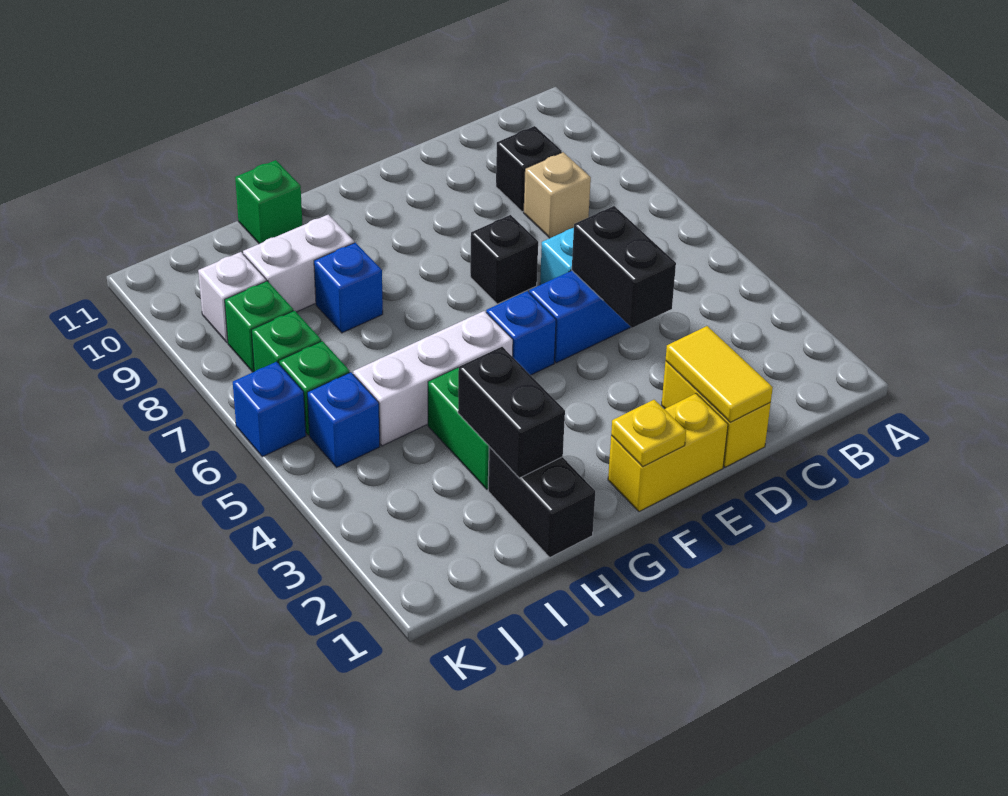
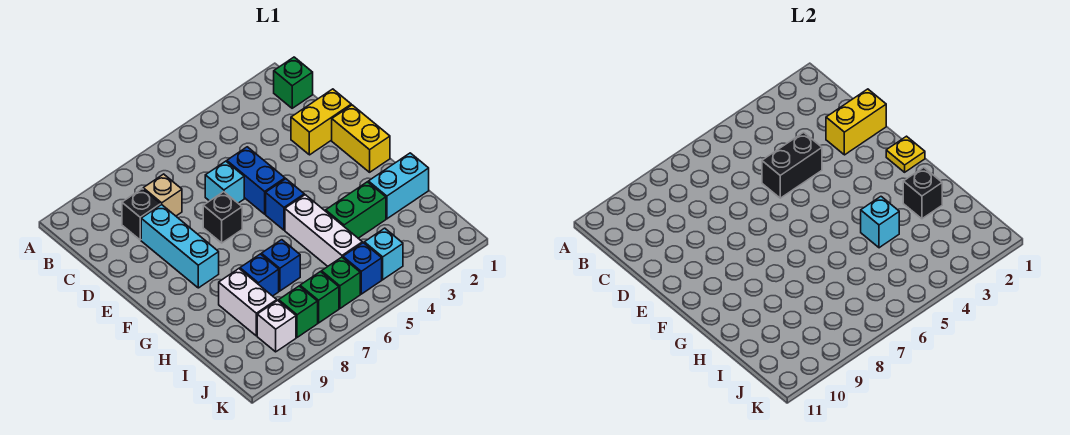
yellow tile D1:D2 level 2 -> yellow brick D1:D2 level 2
none -> cyan brick D9:F9 level 1
black brick H1:H2 level 1 -> cyan brick H1:H2 level 1
black brick H2:H3 level 2 -> black brick H2 level 2
none -> cyan brick H4 level 2
green brick H11 level 1 -> green brick B1 level 1
none -> cyan brick J4 level 1
blue brick K6 level 1 -> blue brick H7 level 1

